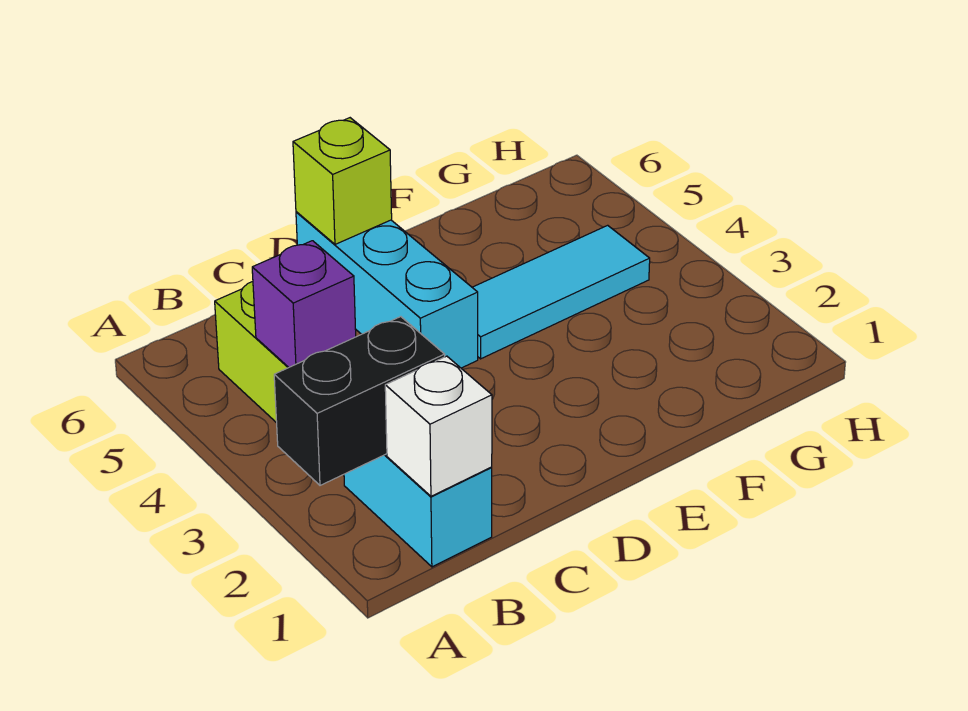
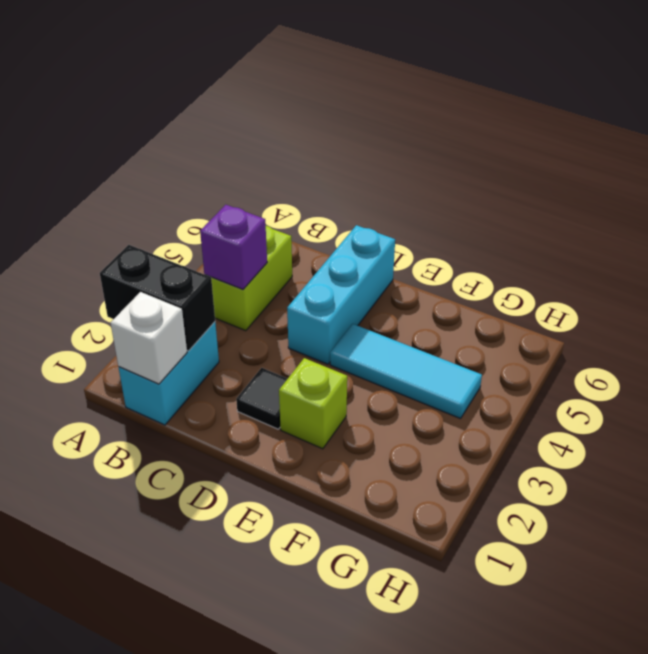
none -> black tile D2 level 1
lime brick D6 level 2 -> lime brick E2 level 1

